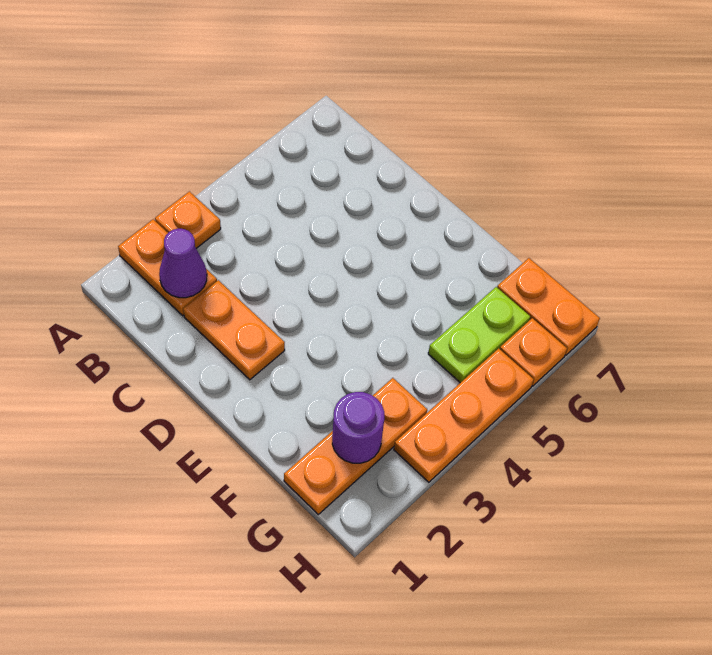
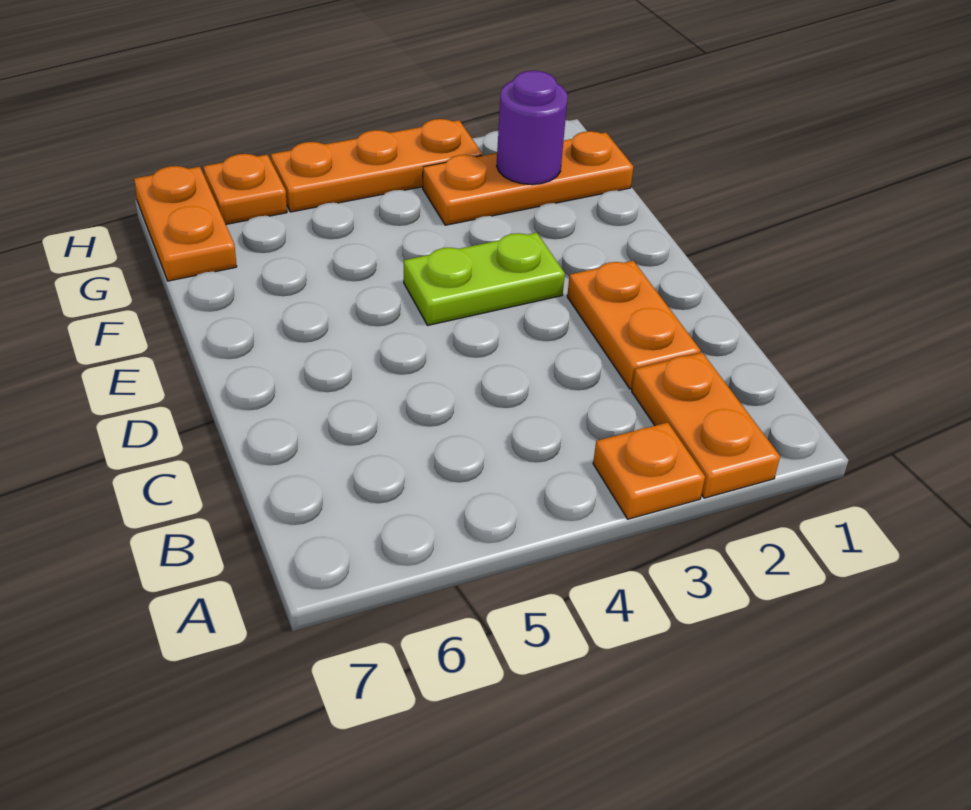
purple cone B2 level 2 -> none
lime plate G5:G6 level 1 -> lime plate E3:E4 level 1

